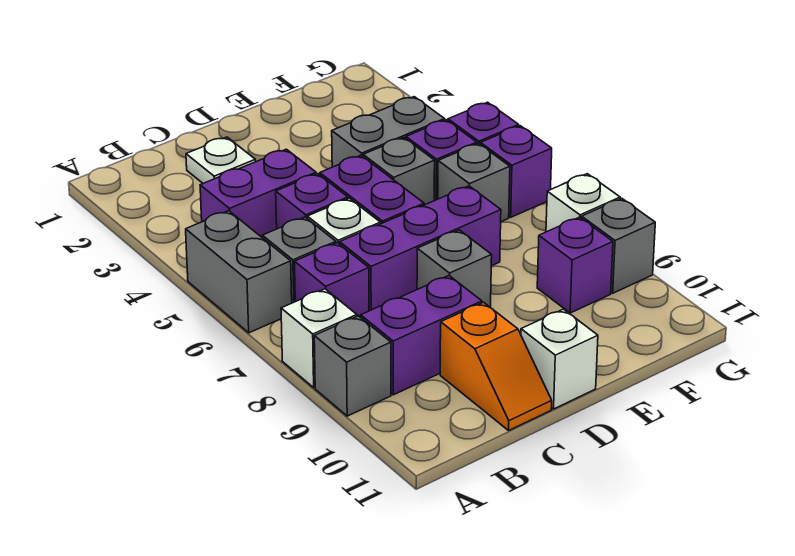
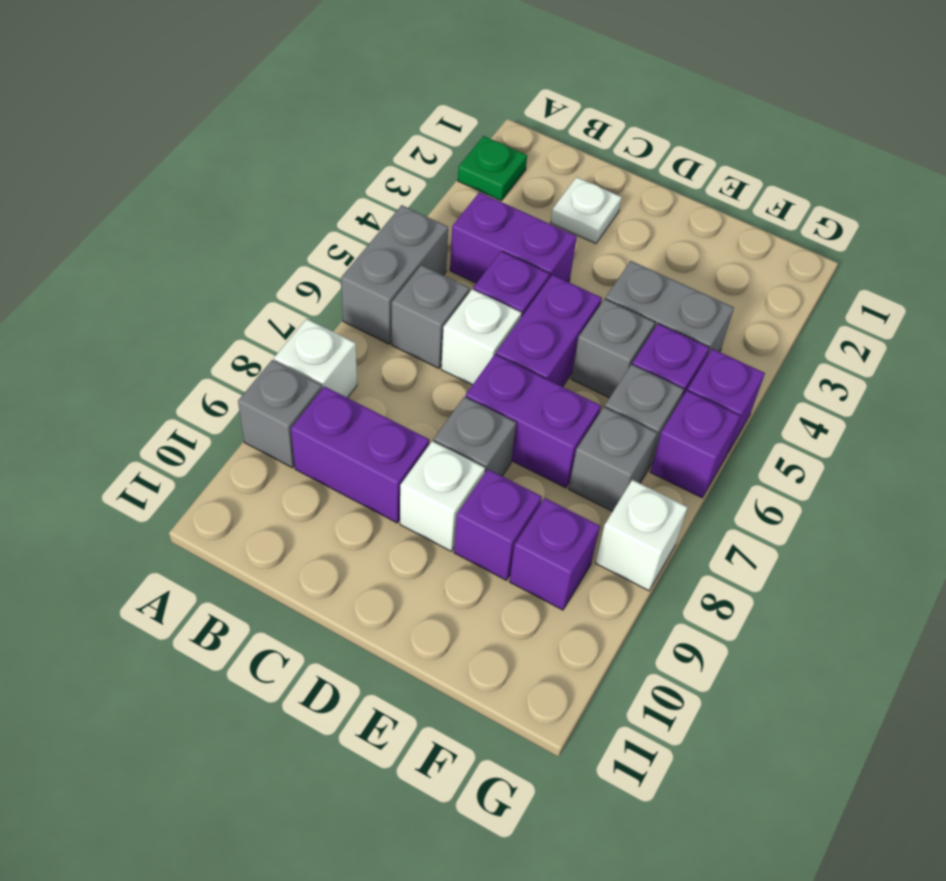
none -> green plate A2 level 1
purple brick B7 level 1 -> purple brick E9 level 1
purple brick C7:E7 level 1 -> purple brick D7:E7 level 1
orange slope C10:C11 level 1 top 10 -> none
white brick D11 level 1 -> white brick D9 level 1
grey brick G9 level 1 -> grey brick F7 level 1

